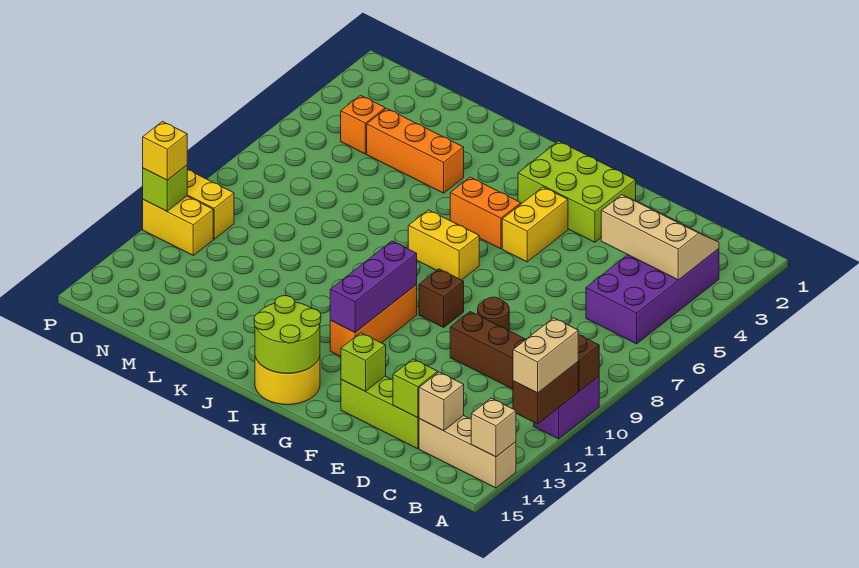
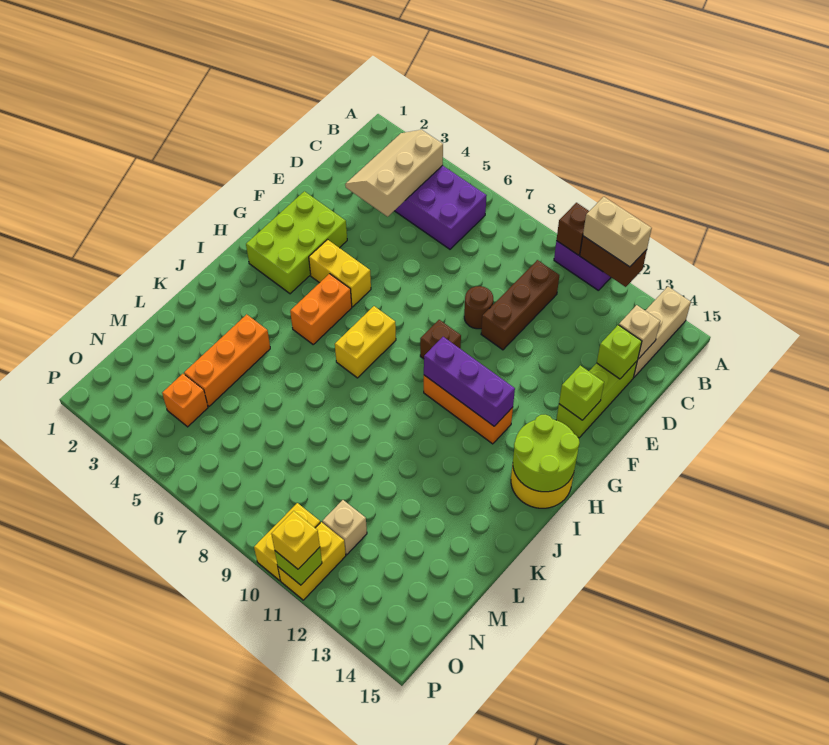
tan brick A14 level 2 -> tan brick N11 level 1

